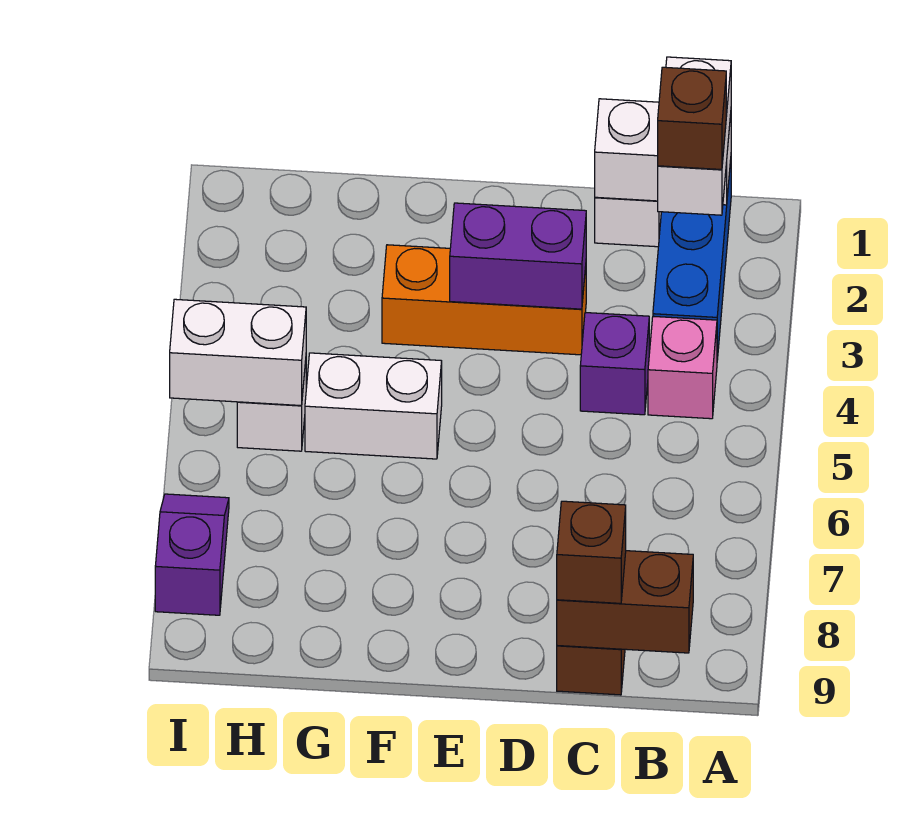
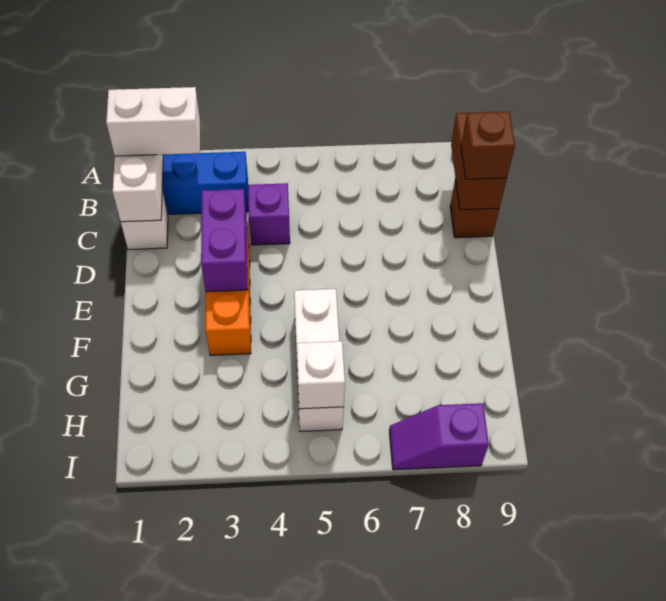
brown brick B2 level 4 -> none
pink brick B4 level 1 -> none
white brick H5:I5 level 2 -> white brick H5 level 2

